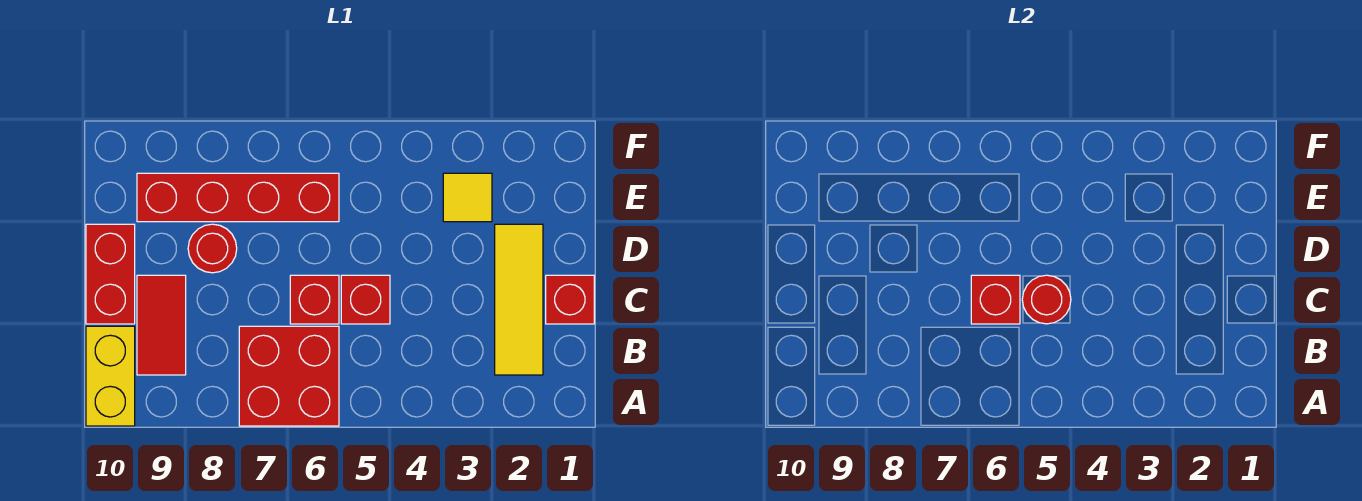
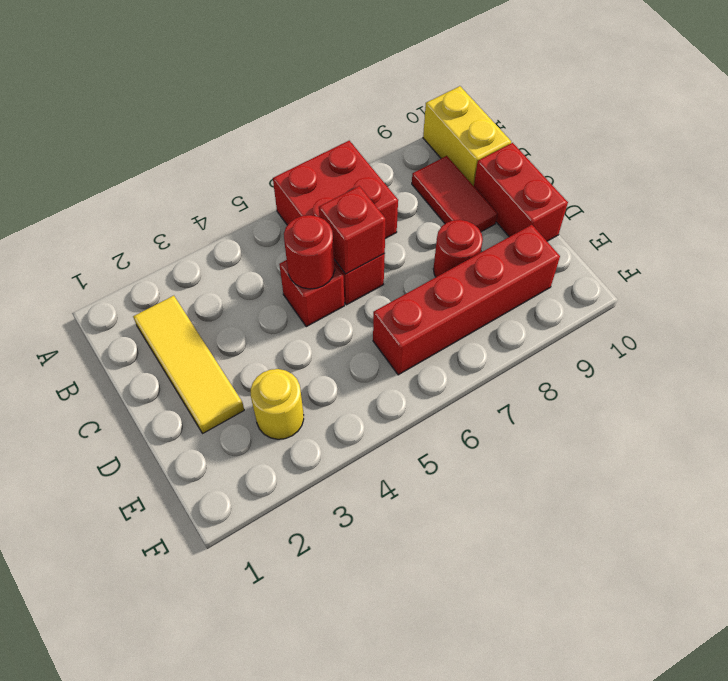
red brick C1 level 1 -> none
yellow tile E3 level 1 -> yellow round brick E3 level 1

